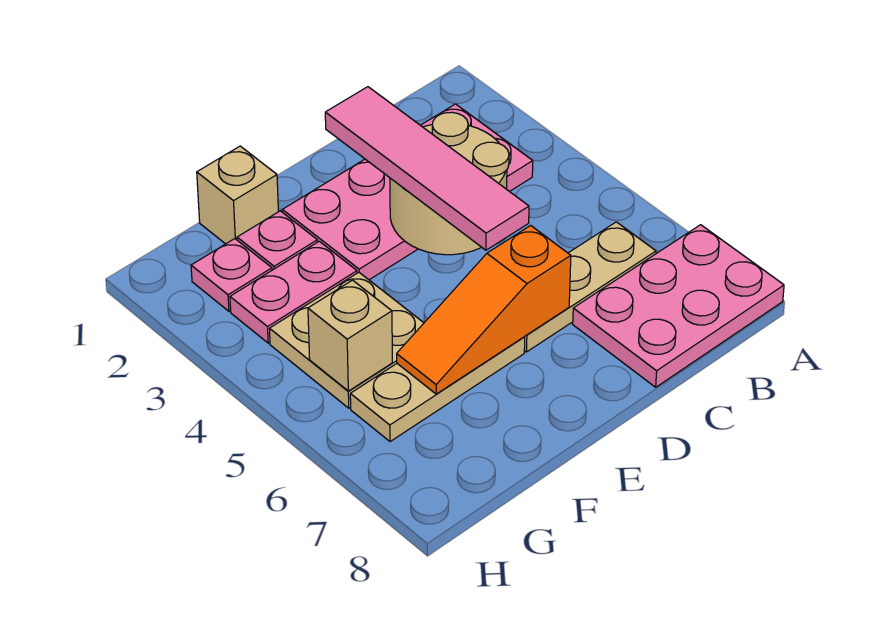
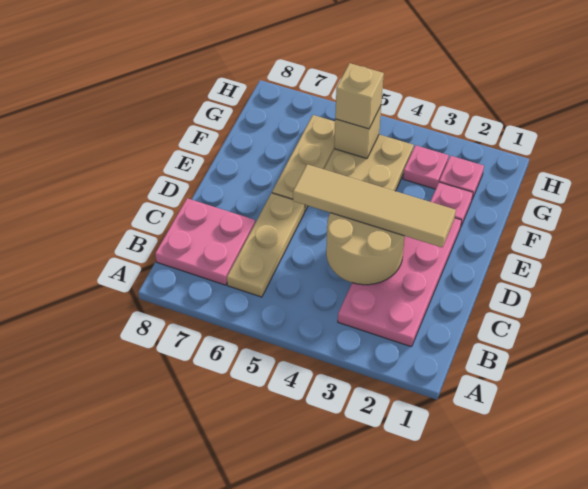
pink plate A7:C8 level 1 -> pink plate B7:C8 level 1
pink tile D2:D5 level 3 -> tan tile D2:D5 level 3
orange slope D6:F6 level 2 top D -> none
tan brick F1 level 1 -> tan brick G5 level 3
pink plate F3:G3 level 1 -> pink plate G3 level 1

